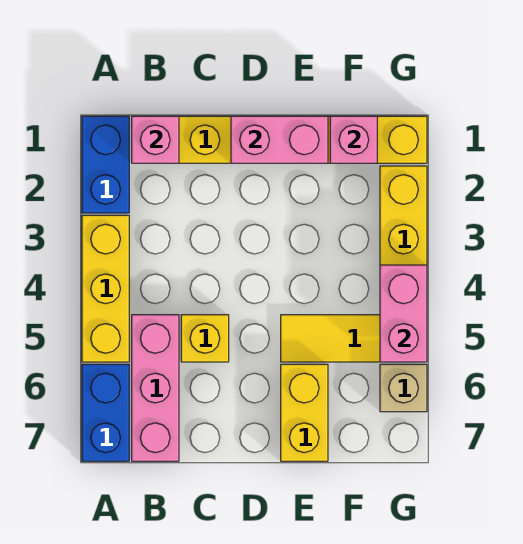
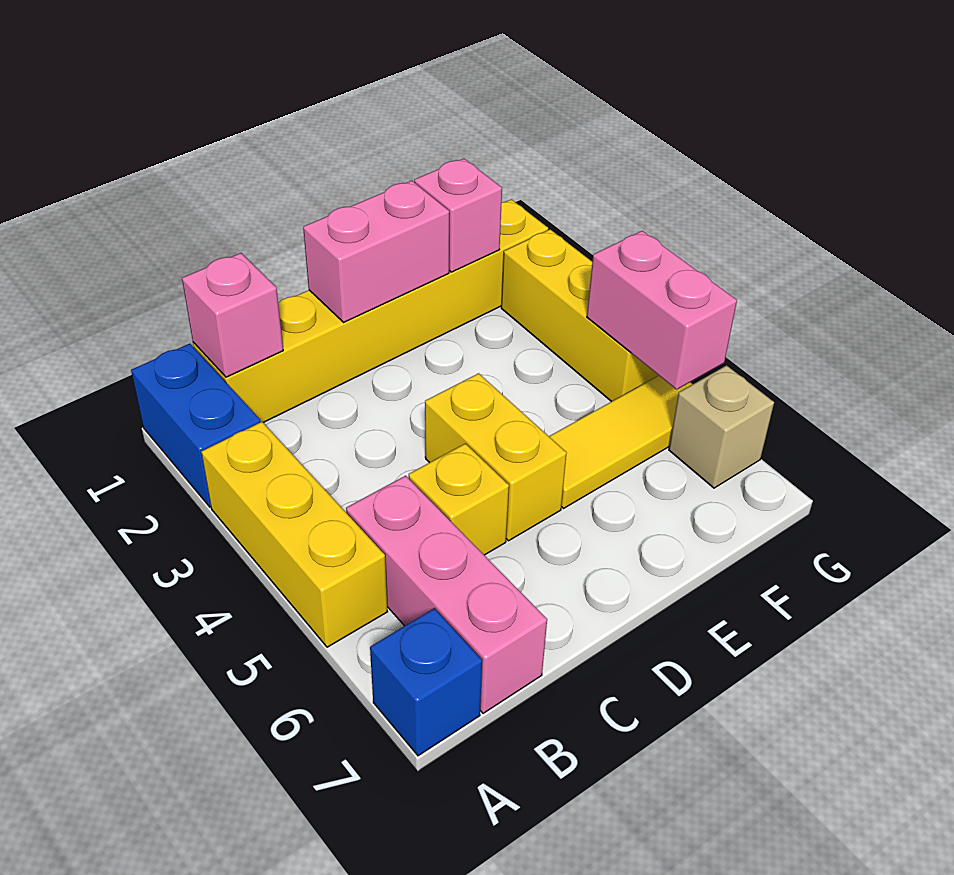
blue brick A6:A7 level 1 -> blue brick A7 level 1
yellow brick E6:E7 level 1 -> yellow brick D4:D5 level 1

